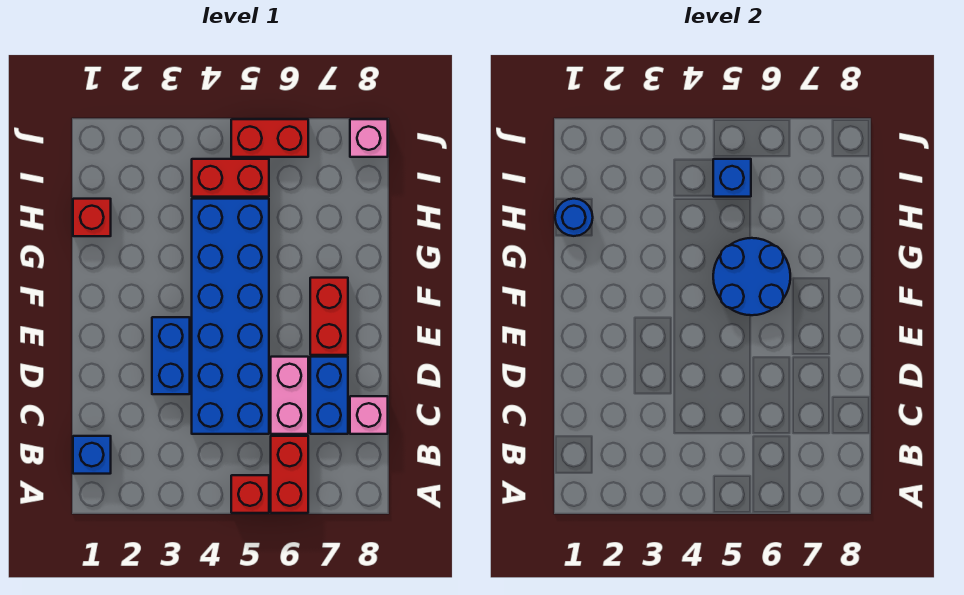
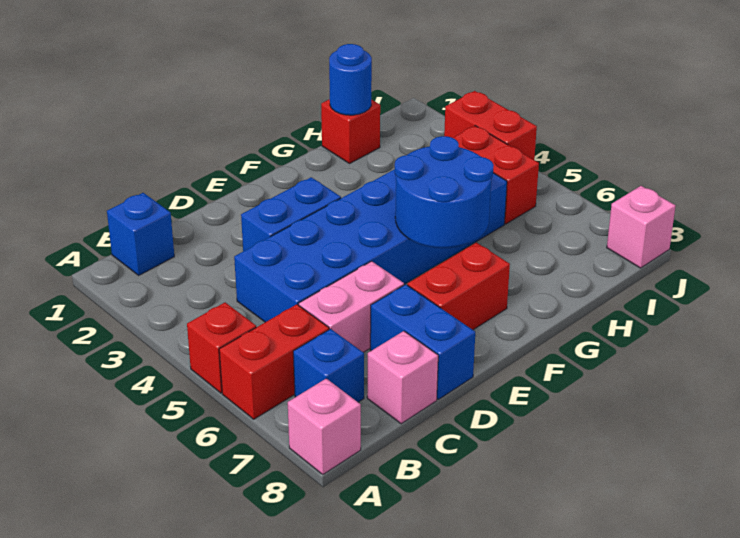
none -> pink brick A8 level 1
blue brick C7:D7 level 1 -> blue brick D7:D8 level 1
blue brick I5 level 2 -> blue brick B7 level 1
red brick J5:J6 level 1 -> red brick J3:J4 level 1

